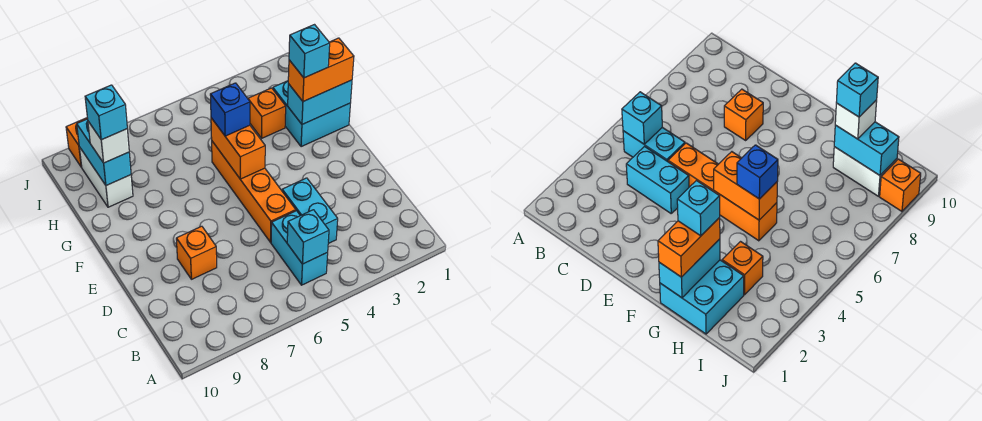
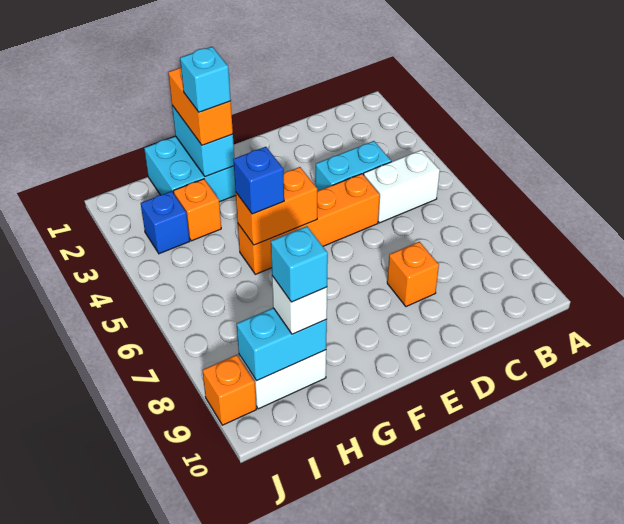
cyan brick B5:C5 level 1 -> white brick B5:C5 level 1
cyan brick B5 level 2 -> none
none -> blue brick I3 level 1

